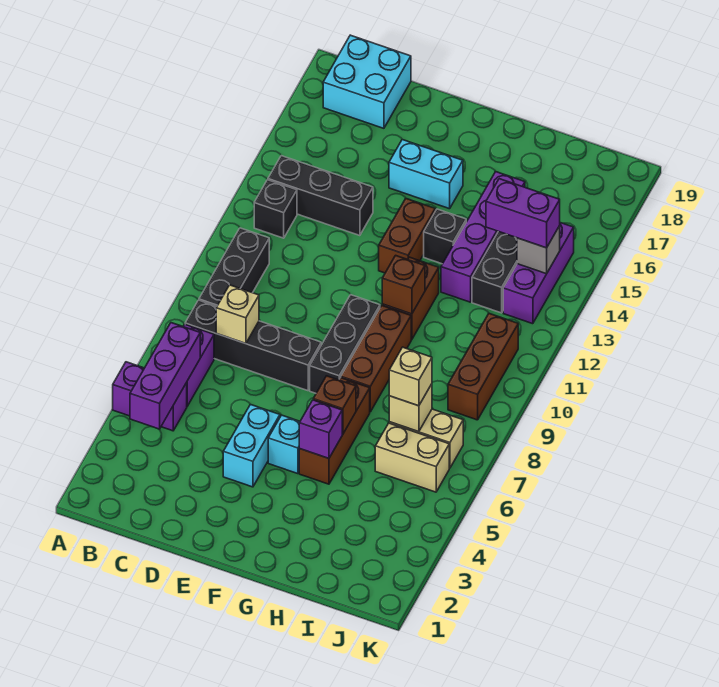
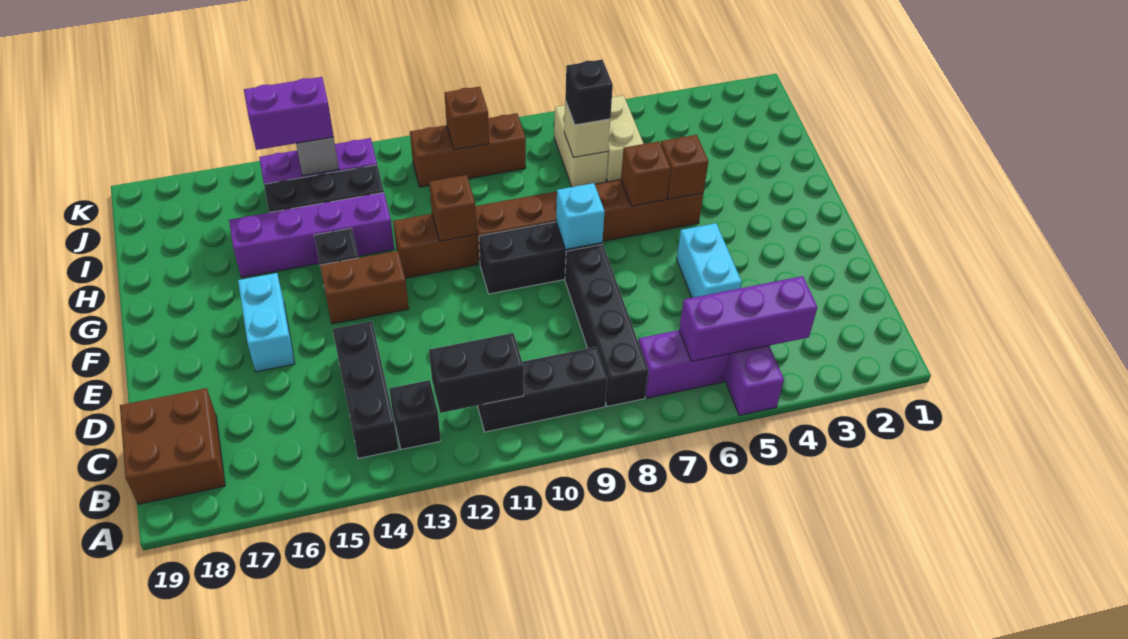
none -> black brick B11:B12 level 2
cyan brick B18:C19 level 1 -> brown brick B18:C19 level 1
tan brick C8 level 2 -> none
cyan brick E4:E5 level 1 -> cyan brick D5:E5 level 1
cyan brick F5 level 1 -> cyan brick F8 level 2
purple brick G5 level 2 -> brown brick G5 level 2
tan brick I7 level 3 -> black brick I7 level 3
purple brick I14:J14 level 3 -> purple brick J14:J15 level 3
none -> brown brick J10 level 2

